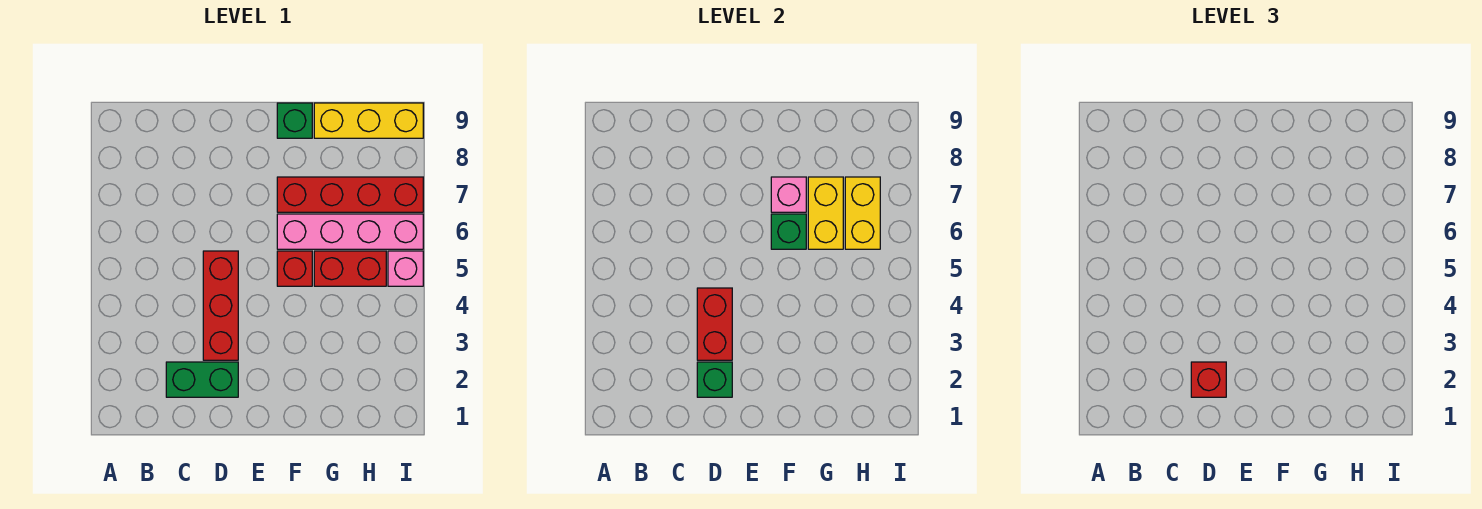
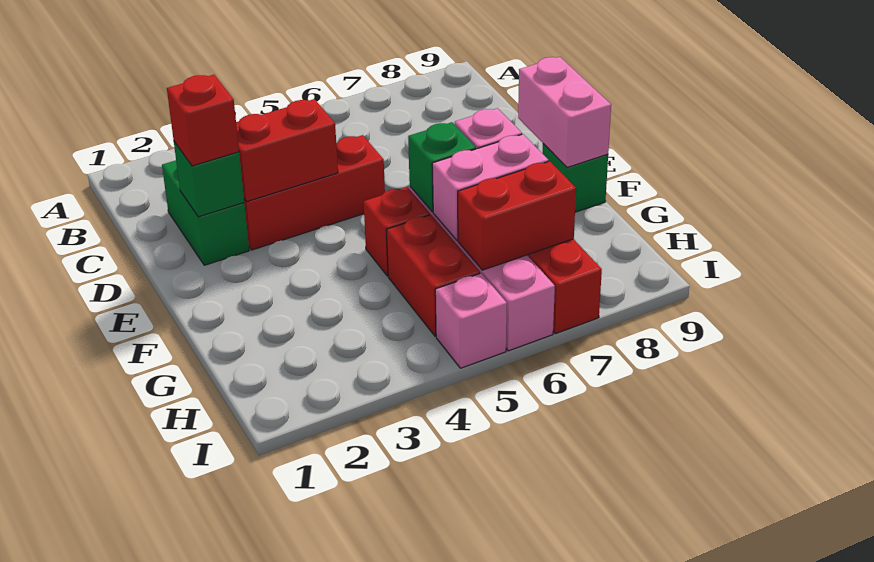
none -> pink brick E9:F9 level 2
yellow brick G6:G7 level 2 -> pink brick G6:G7 level 2
yellow brick G9:I9 level 1 -> none
yellow brick H6:H7 level 2 -> red brick H6:H7 level 2

